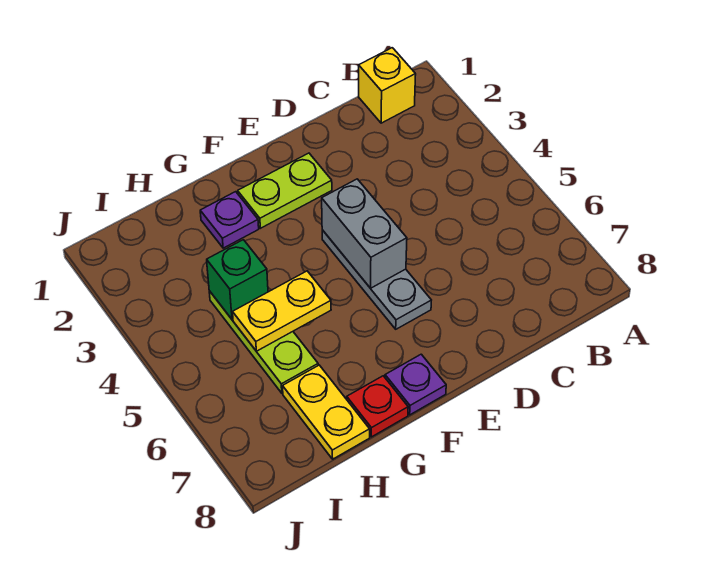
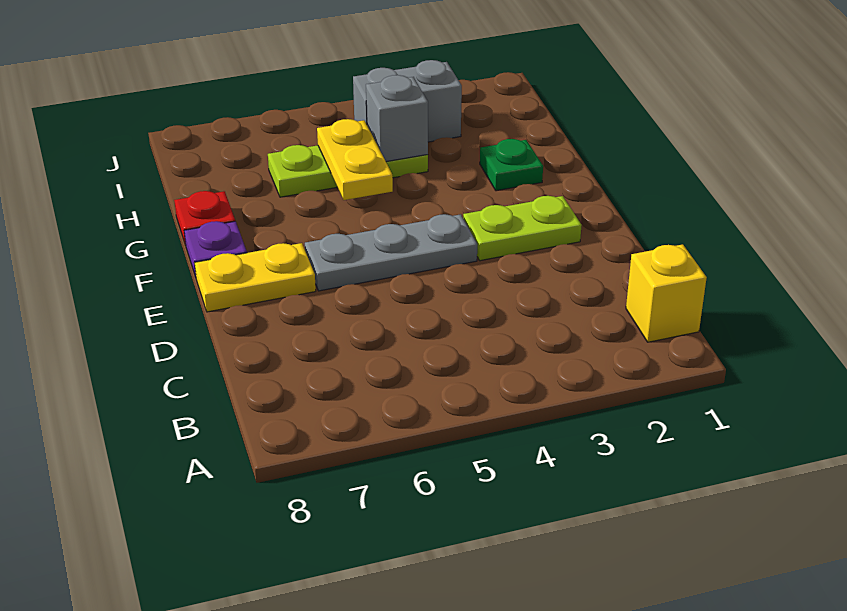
lime plate E2:F2 level 1 -> lime plate E2:E3 level 1
grey brick E4:E5 level 2 -> grey brick I3:I4 level 1
purple plate G2 level 1 -> green plate G2 level 1
green brick H4 level 2 -> grey brick H4 level 2
yellow plate H7:H8 level 1 -> yellow plate E7:E8 level 1

